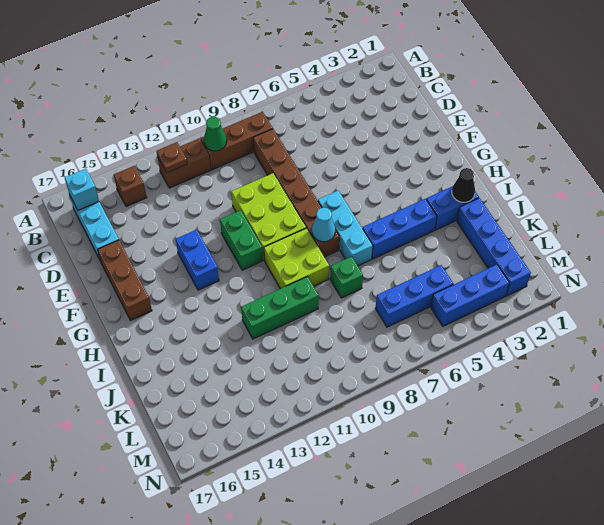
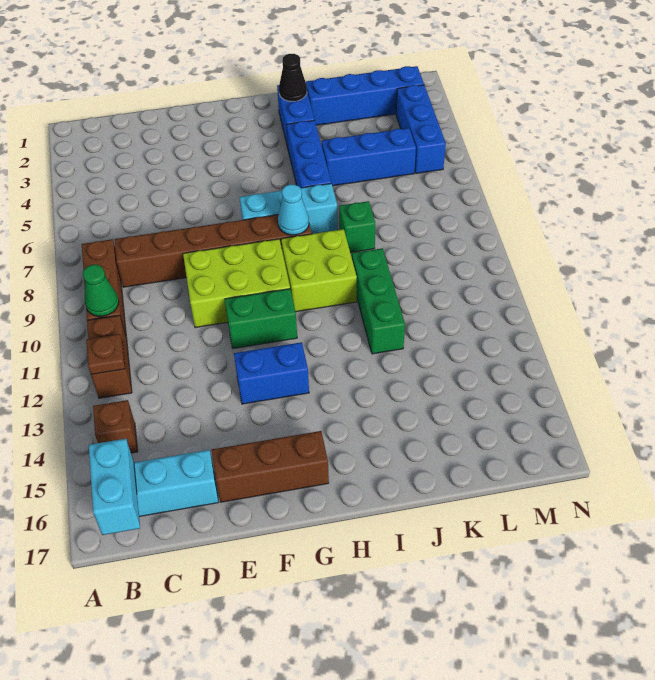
cyan brick B16 level 2 -> cyan brick B16:B17 level 2
blue brick L5:L7 level 1 -> blue brick J5:L5 level 1

